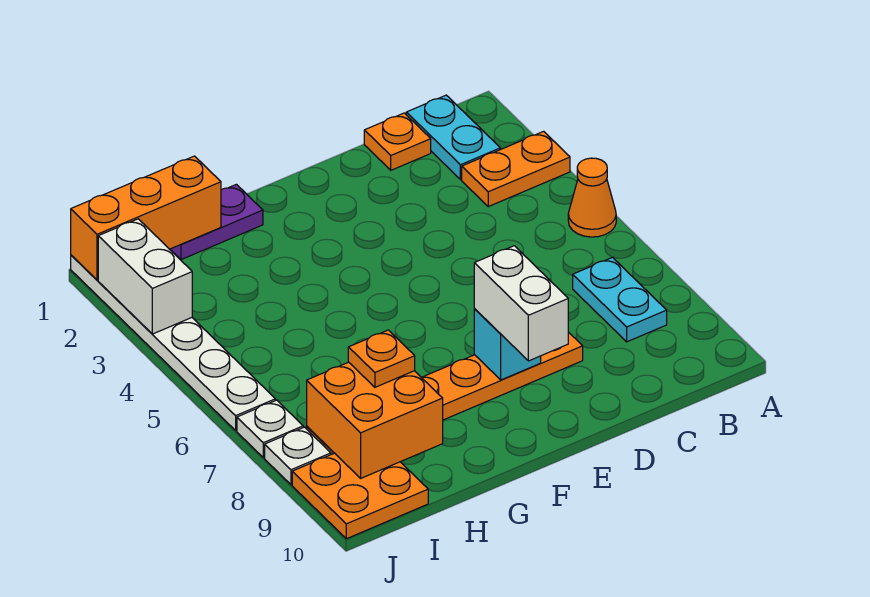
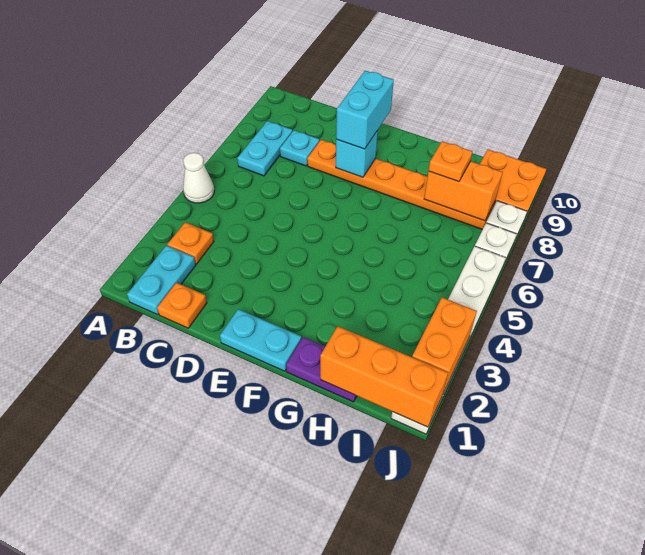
orange plate A3:B3 level 1 -> orange plate B3 level 1
orange cone A5 level 1 -> white cone A5 level 1
none -> cyan plate C8 level 1
none -> cyan plate E1:F1 level 1
white brick E8:E9 level 3 -> cyan brick E8:E9 level 3
orange brick H8:I9 level 2 -> orange brick H8:I8 level 2
white brick J2:J3 level 2 -> orange brick J2:J3 level 2

